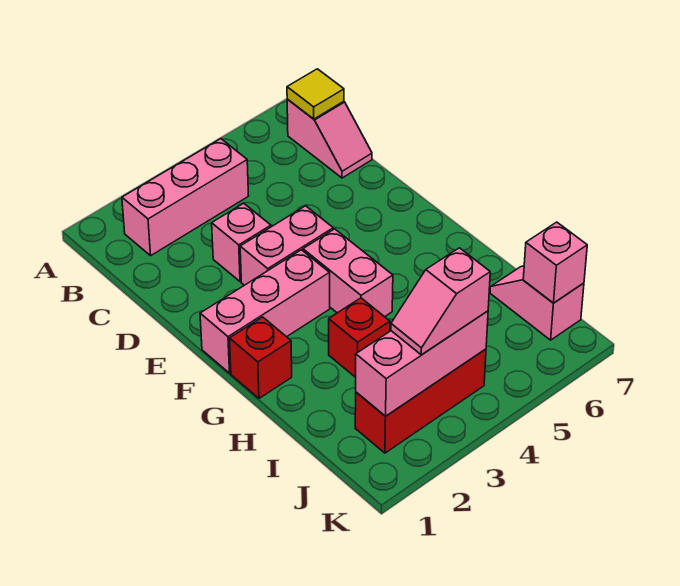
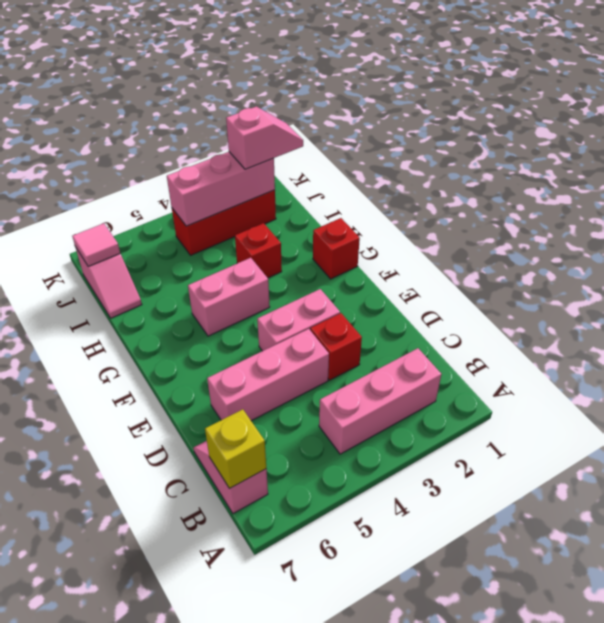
yellow tile B7 level 2 -> yellow brick B7 level 2
pink brick D3 level 1 -> red brick D3 level 1
pink brick F1:F3 level 1 -> pink brick D4:D6 level 1
pink brick F4:G4 level 1 -> pink brick G4:G5 level 1
pink slope J3:J4 level 3 top 4 -> pink slope J1:J2 level 3 top 2
pink brick J7 level 2 -> pink tile J7 level 2

